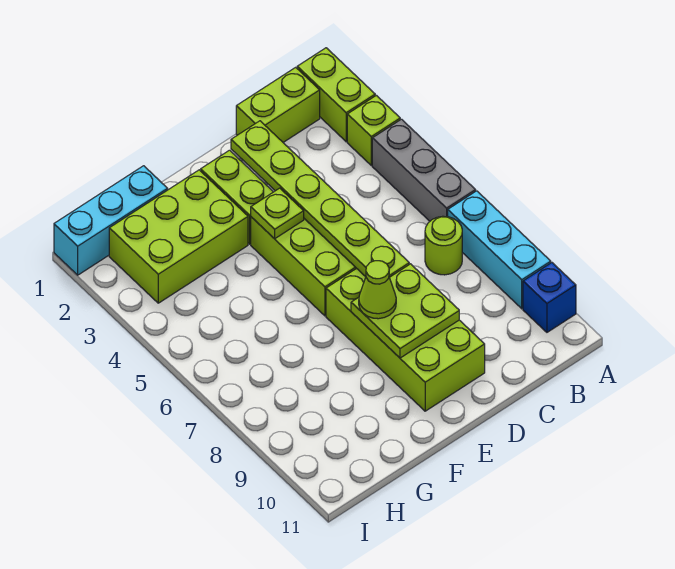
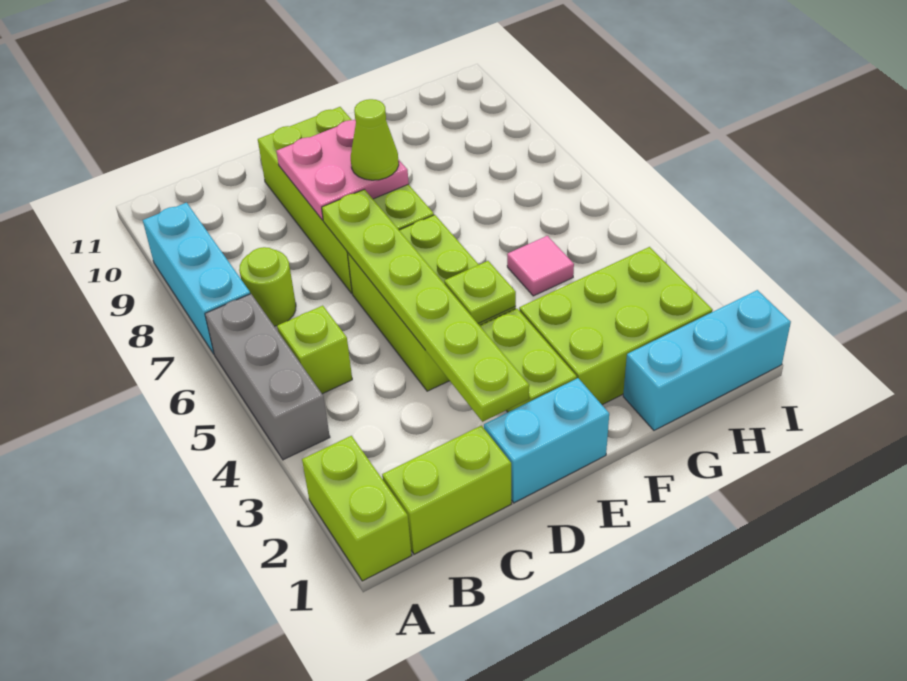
lime brick A3 level 1 -> lime brick B5 level 1
blue brick A10 level 1 -> none
none -> cyan brick D1:E1 level 1
lime plate D8:E9 level 2 -> pink plate D8:E9 level 2
none -> pink tile G5 level 1

